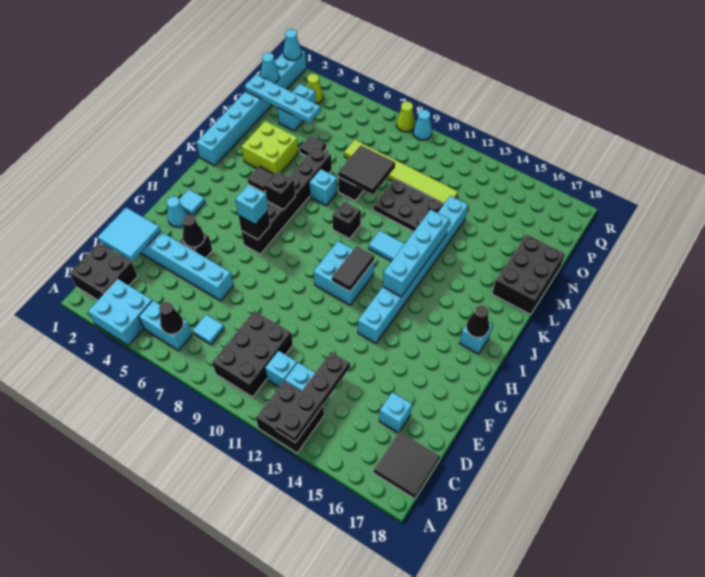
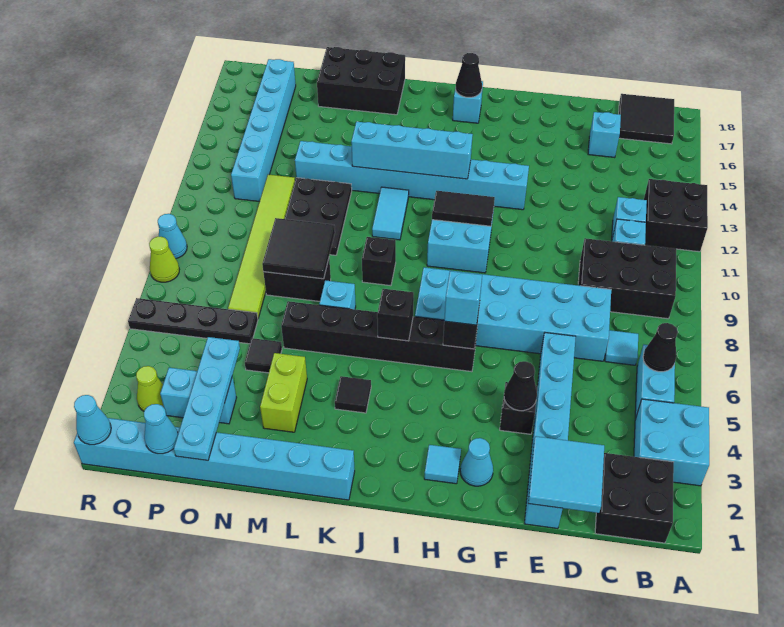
black plate A13:D13 level 2 -> black plate O6:R6 level 1
none -> cyan brick D7:I8 level 1
lime brick L3:M4 level 1 -> lime brick M3:M4 level 1
none -> cyan brick P12:P17 level 1

